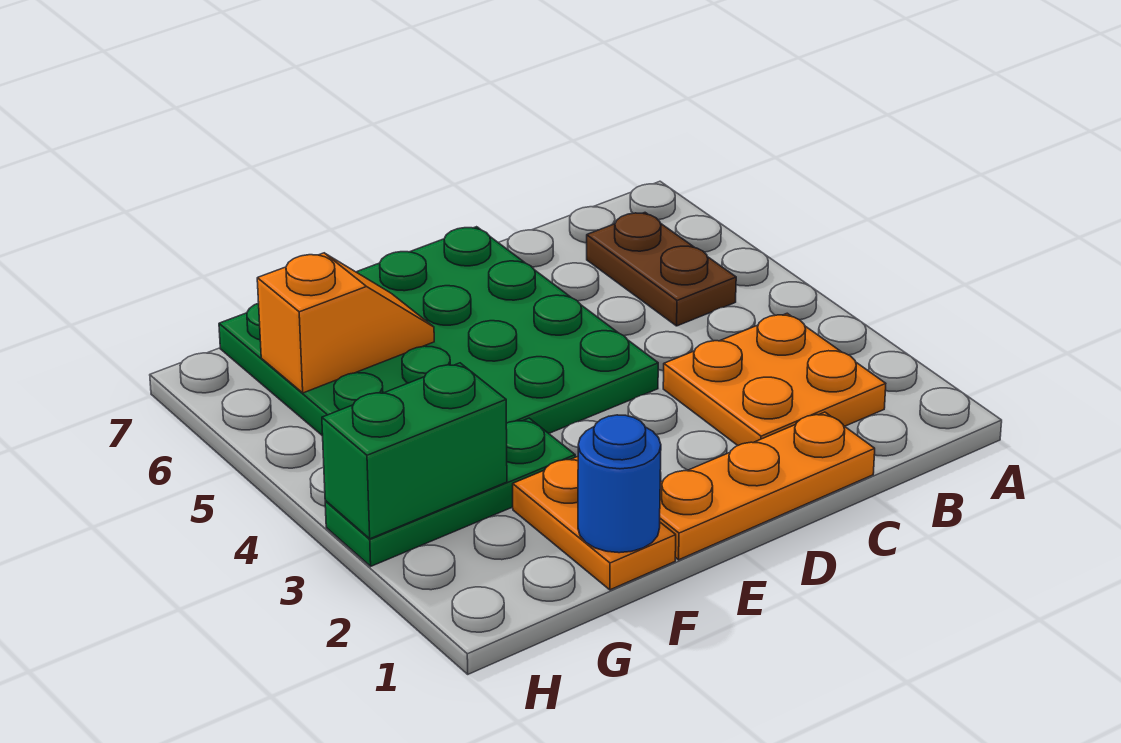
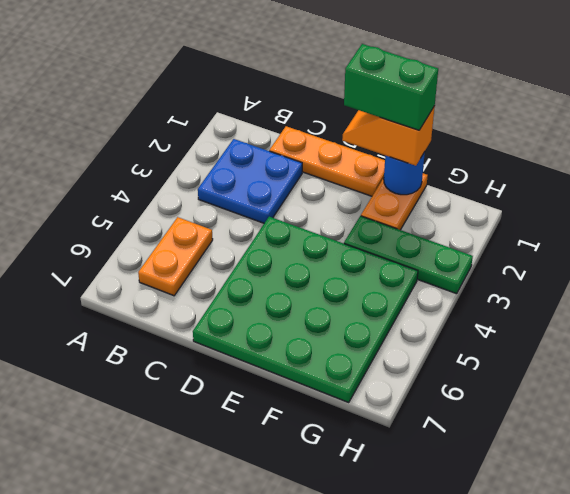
orange plate B2:C3 level 1 -> blue plate B2:C3 level 1
brown plate B5:B6 level 1 -> orange plate B5:B6 level 1
orange slope F6:G6 level 2 top G -> orange slope E1:F1 level 3 top F
green brick G3:H3 level 2 -> green brick E1:F1 level 4

